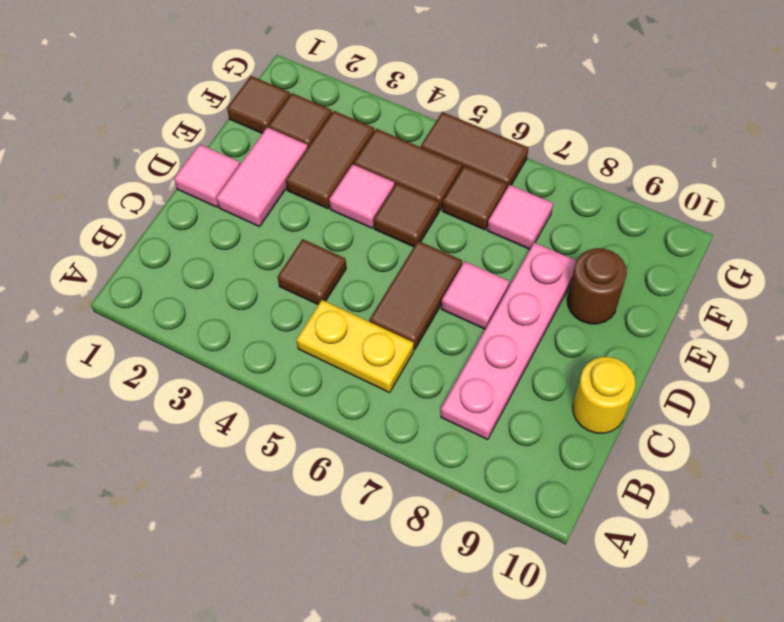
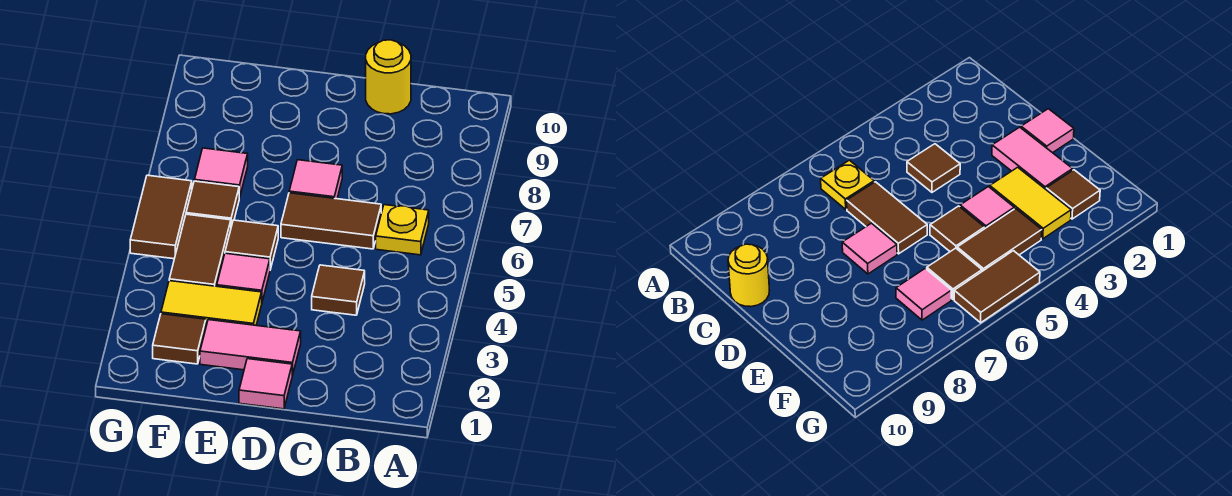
yellow plate B5:B6 level 1 -> yellow plate B6 level 1
pink plate B8:E8 level 1 -> none
brown tile E3:F3 level 1 -> yellow tile E3:F3 level 1
brown round brick E9 level 1 -> none
brown tile F1 level 1 -> none

